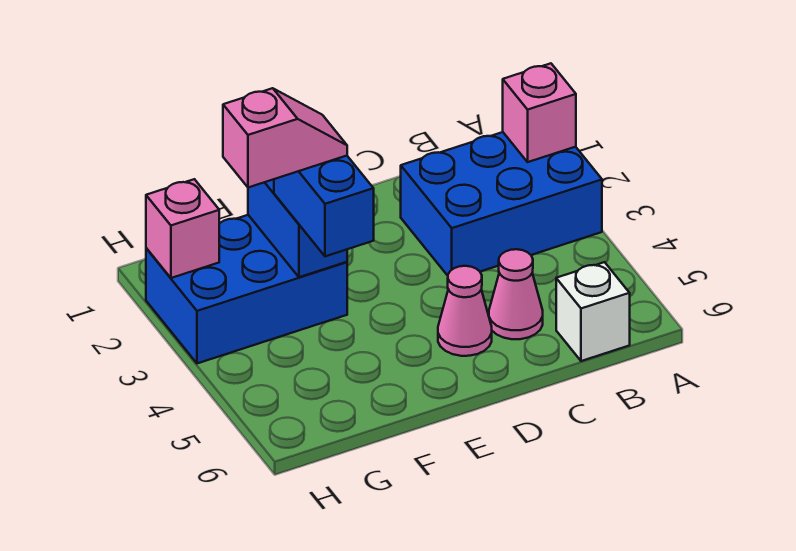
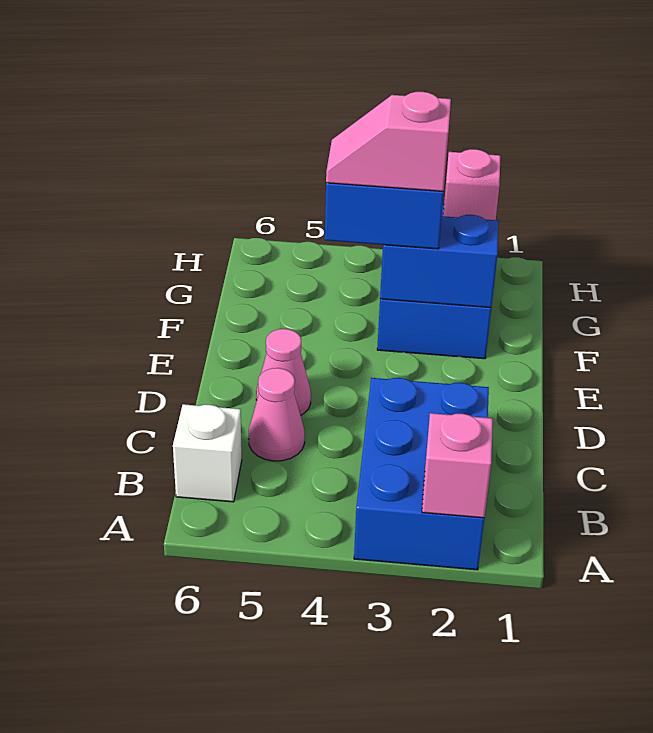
pink slope F3:G3 level 4 top G -> pink slope F3:F4 level 4 top 3

